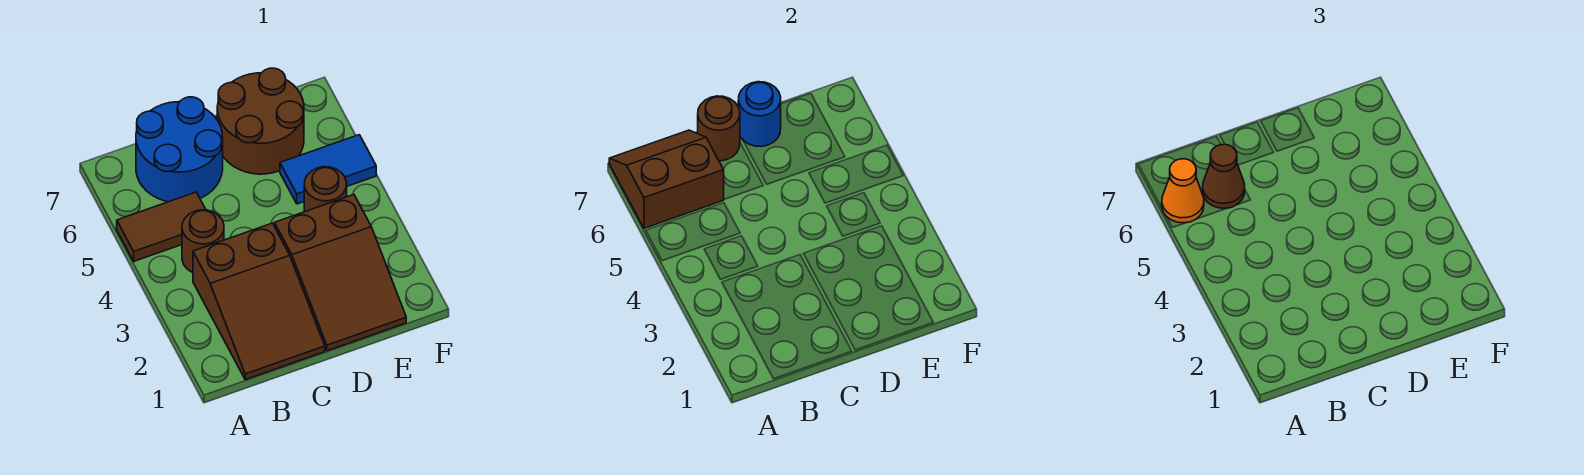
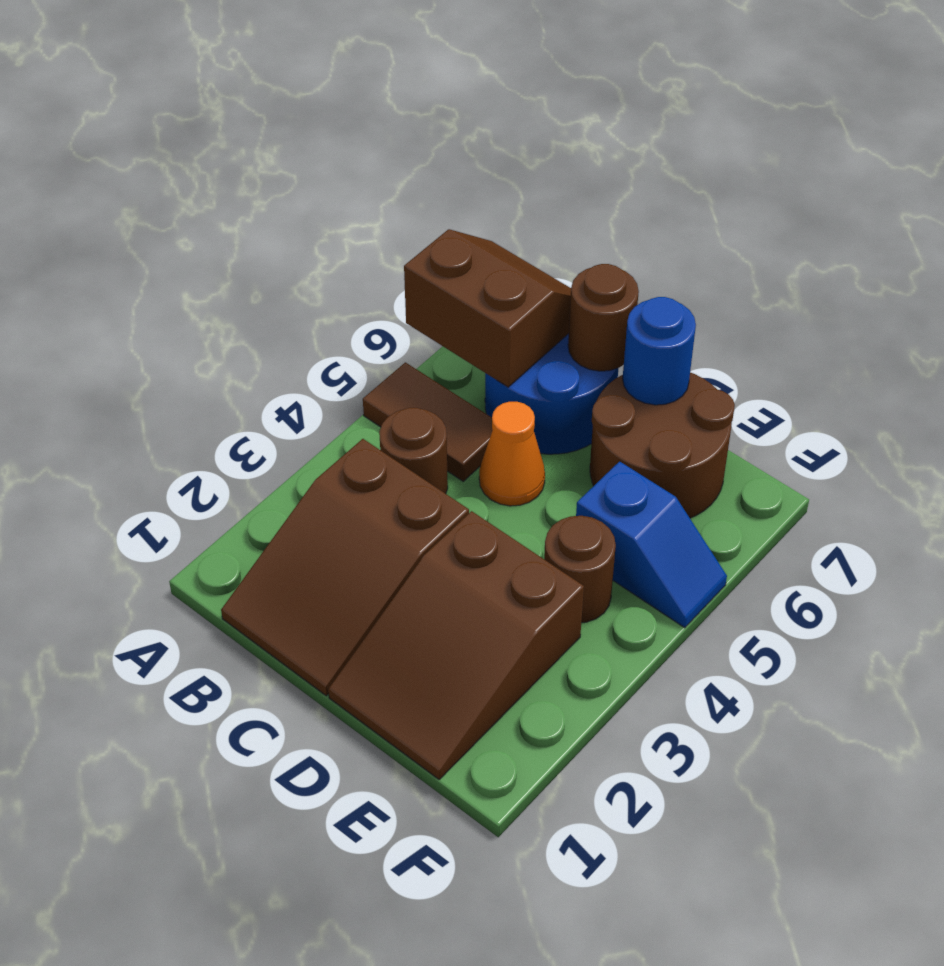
orange cone A6 level 3 -> orange cone C5 level 1
brown cone B6 level 3 -> none
blue tile E5:F5 level 1 -> blue slope E5:F5 level 1 top E

